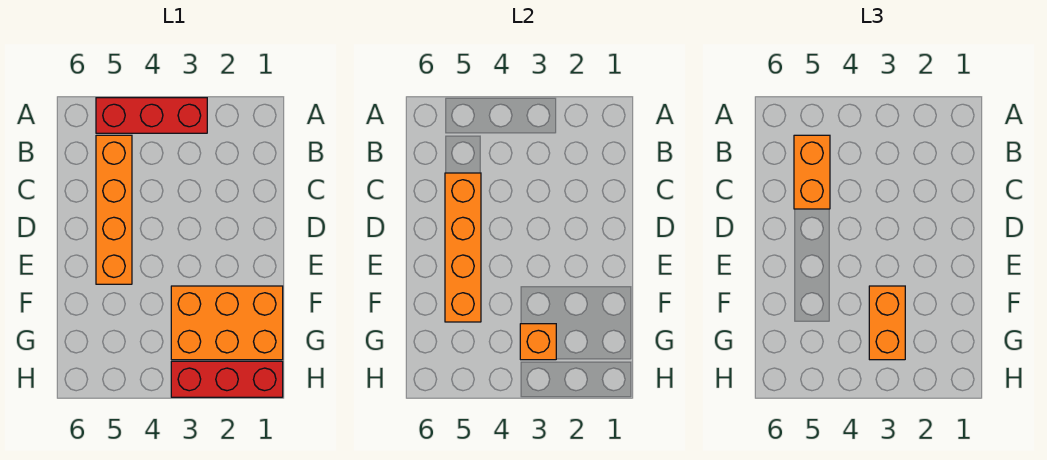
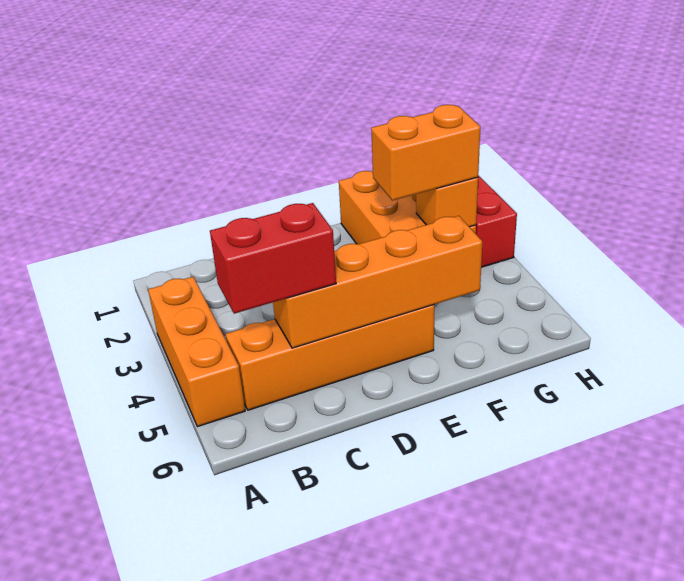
red brick A3:A5 level 1 -> orange brick A3:A5 level 1
orange brick B5:C5 level 3 -> red brick B5:C5 level 3

